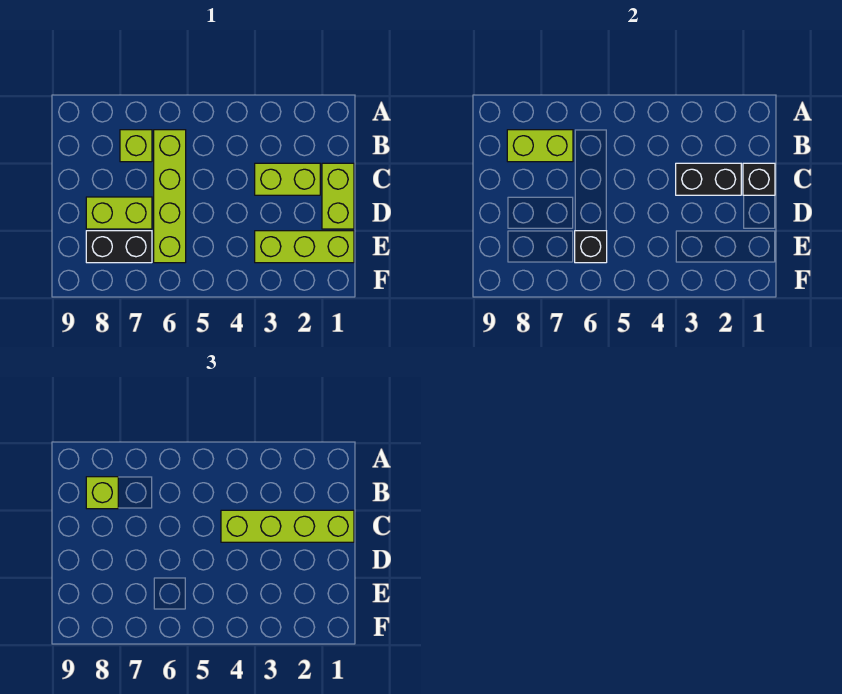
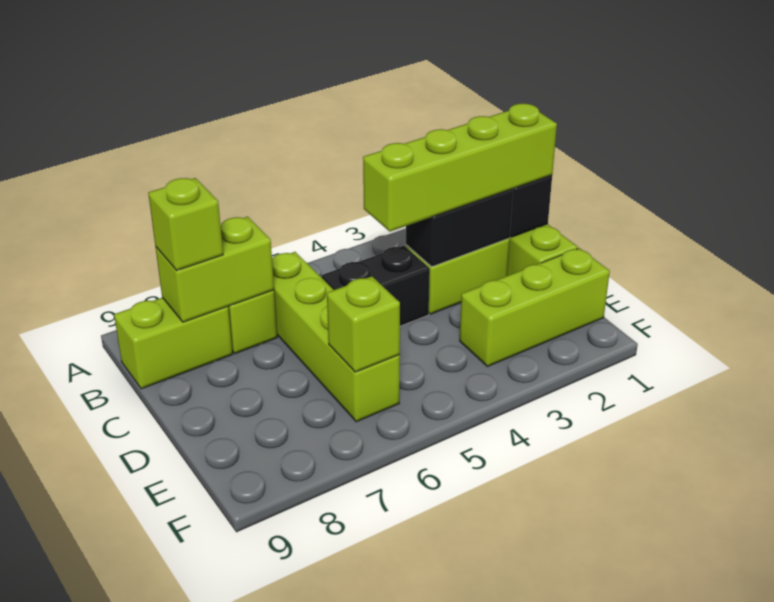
lime brick D7:D8 level 1 -> lime brick B8:B9 level 1
black brick E6 level 2 -> lime brick E6 level 2
black brick E7:E8 level 1 -> black brick C4:C5 level 1

